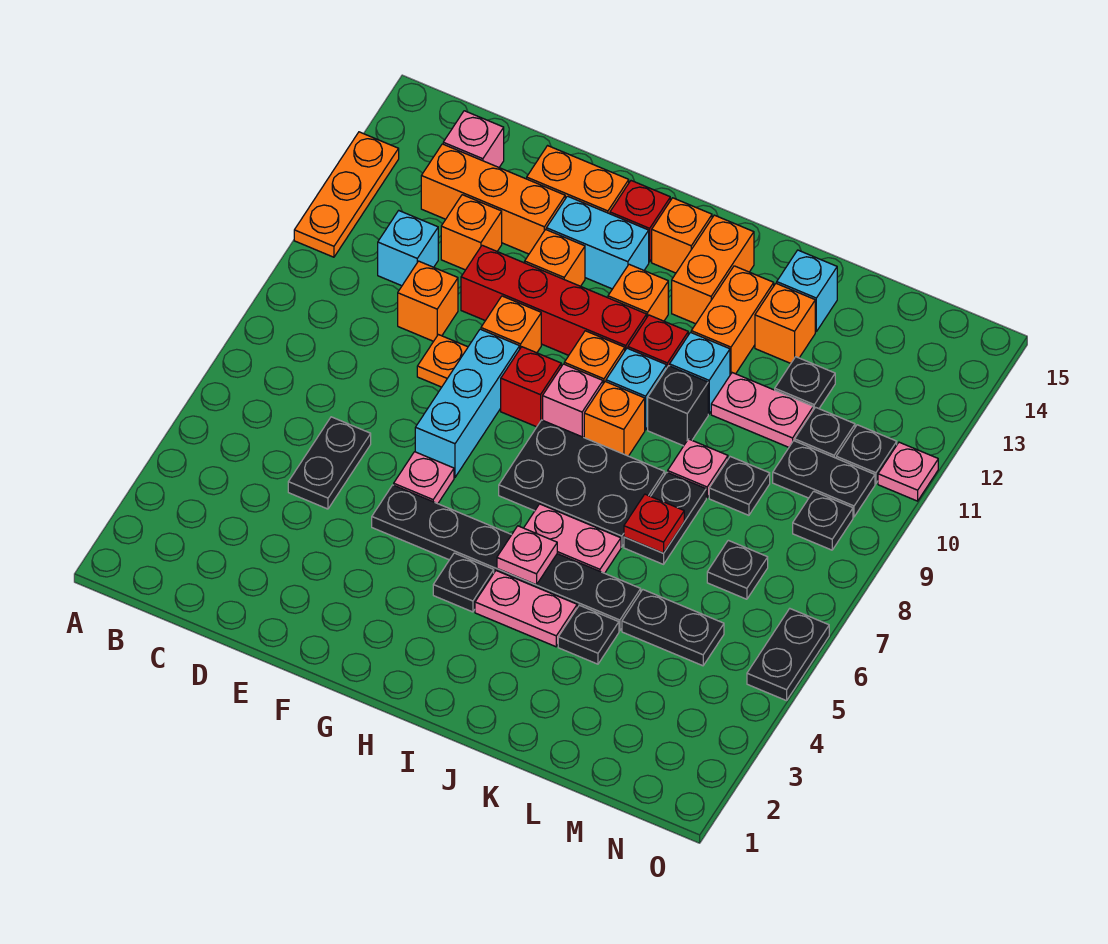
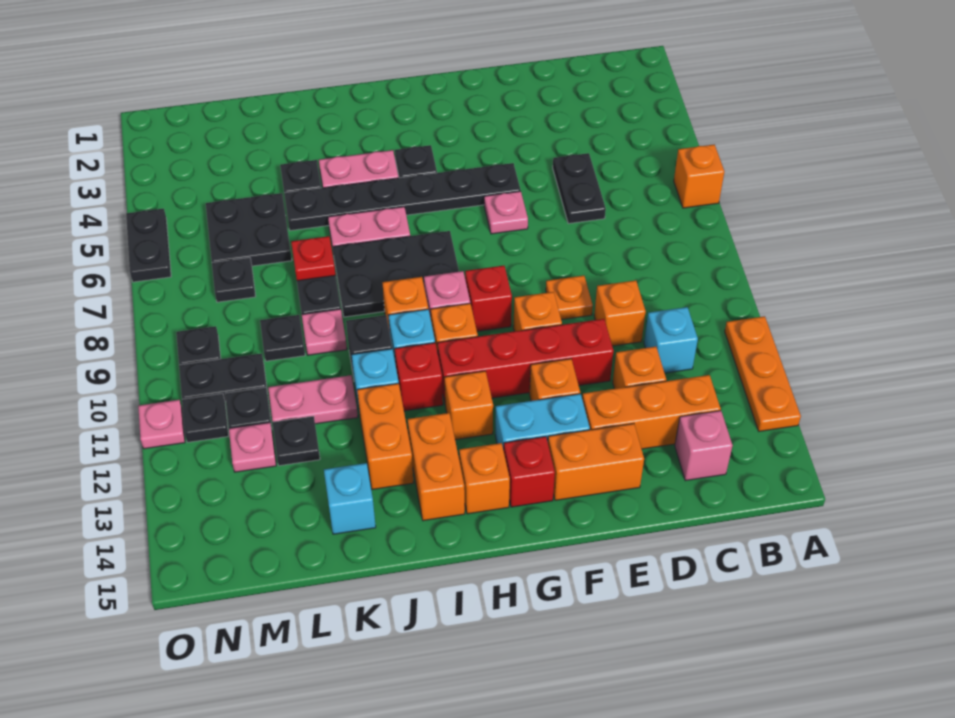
cyan brick F7:F9 level 1 -> none
pink plate I5 level 2 -> pink plate M12 level 1
orange brick K13 level 1 -> orange brick A6 level 1
black plate L5:M5 level 1 -> black plate L5:M6 level 1

